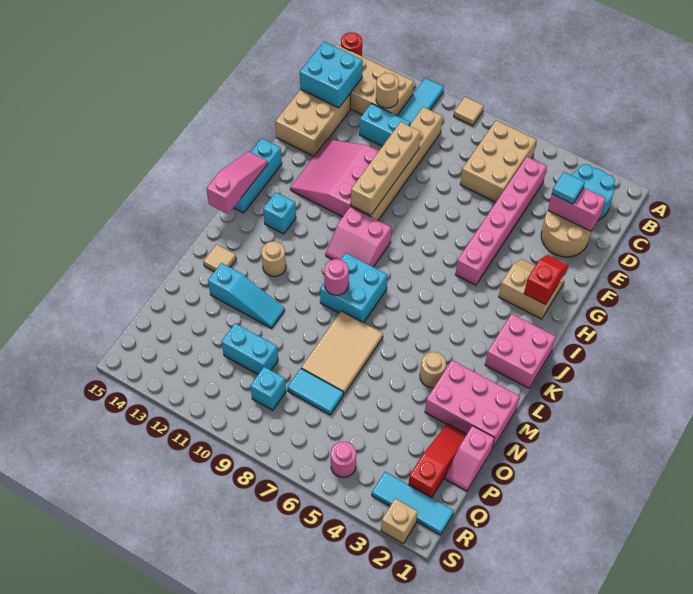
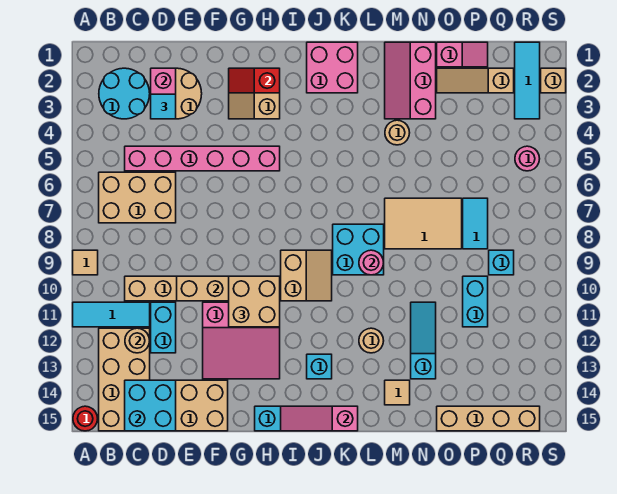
none -> tan brick G10:H11 level 3
pink slope I9:J10 level 1 top I -> tan slope I9:J10 level 1 top I
pink brick M1:N3 level 1 -> pink slope M1:N3 level 1 top N
red slope O2:Q2 level 1 top Q -> tan slope O2:Q2 level 1 top Q
none -> tan brick O15:R15 level 1

